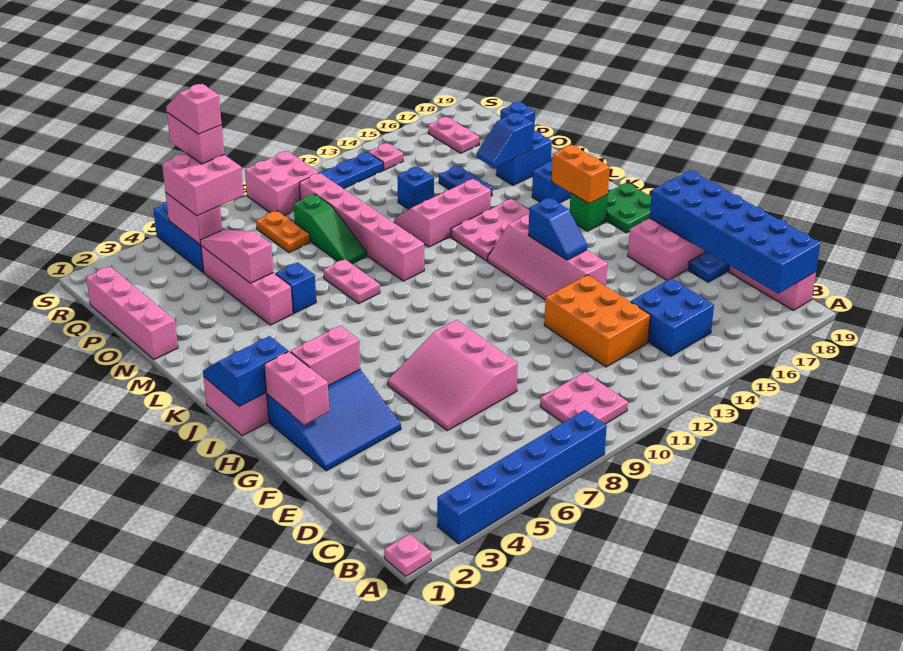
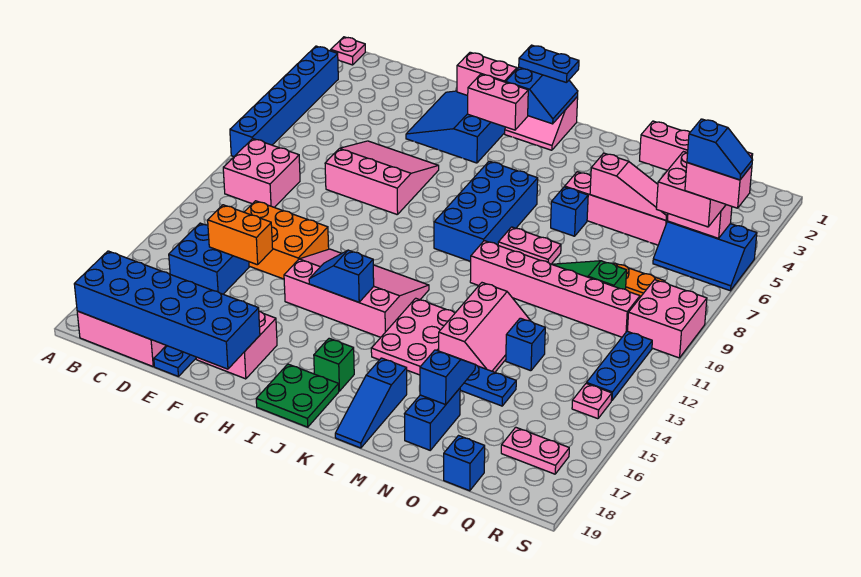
pink plate B9:C10 level 1 -> pink brick B9:C10 level 1
pink slope G13:J14 level 1 top 14 -> pink slope G12:J14 level 1 top 14
pink brick H3:H4 level 2 -> pink brick H3:I3 level 2
none -> blue plate I1:J1 level 3
none -> blue brick J6:K9 level 1
orange brick J17:K17 level 2 -> orange brick D14:E14 level 2
pink slope R6:S6 level 5 top R -> blue slope R6:S6 level 5 top R

